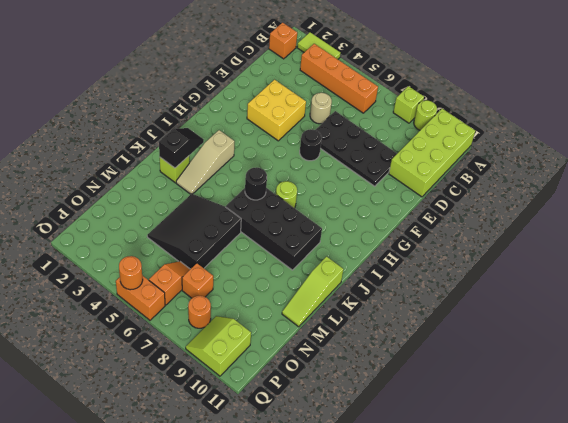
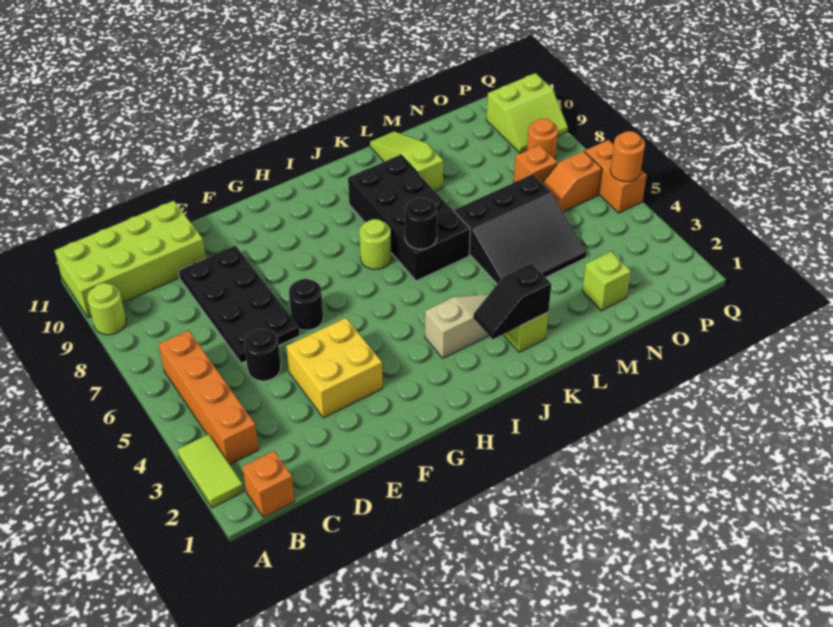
lime brick A8 level 1 -> lime brick N2 level 1
tan round brick D5 level 1 -> black round brick D5 level 1
lime slope K11:M11 level 1 top K -> lime slope L9:L11 level 1 top 9

